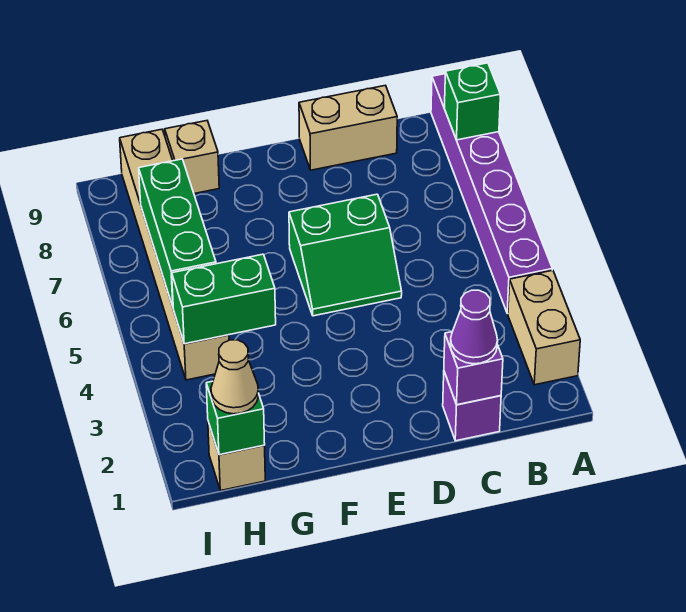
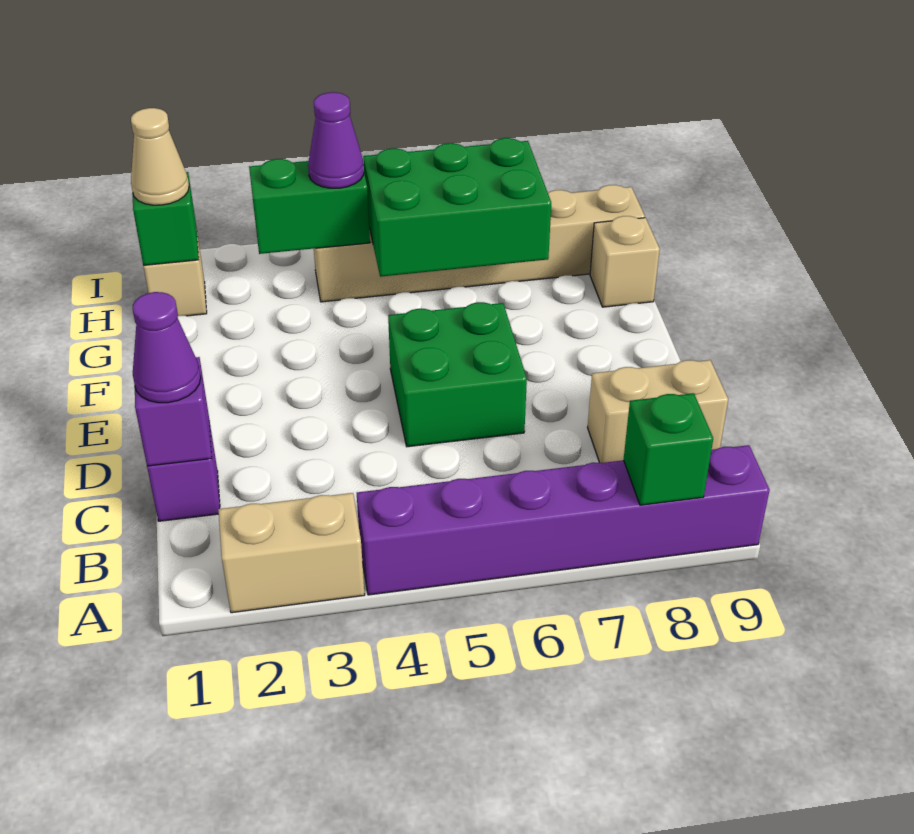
tan brick C9:D9 level 1 -> tan brick C8:C9 level 1
green slope D5:E6 level 1 top 6 -> green brick D5:E6 level 1
green brick G4:H4 level 2 -> green brick H3:H4 level 2
none -> purple cone H4 level 3
green brick H5:H7 level 2 -> green brick G5:H7 level 2

